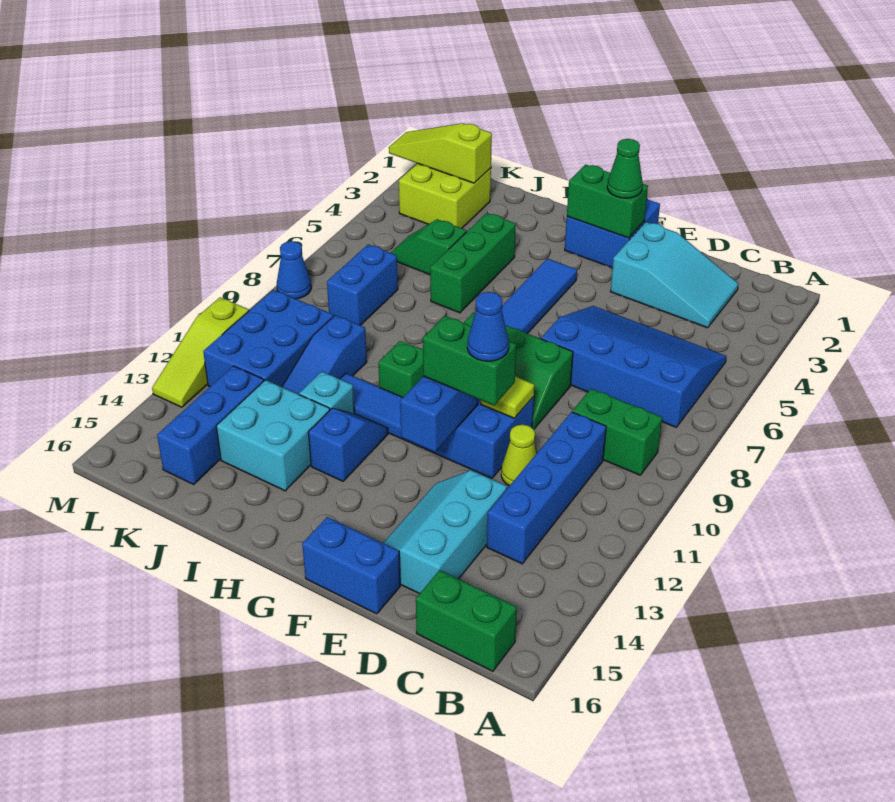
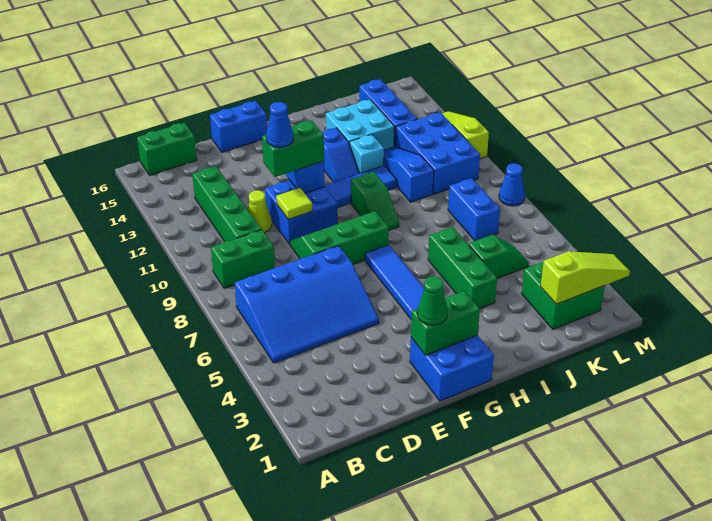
cyan slope C2:E3 level 1 top E -> none
blue brick C10:C13 level 1 -> green brick C10:C13 level 1
cyan slope D13:E15 level 1 top D -> none
lime brick K2:L3 level 1 -> green brick K2:L3 level 1

